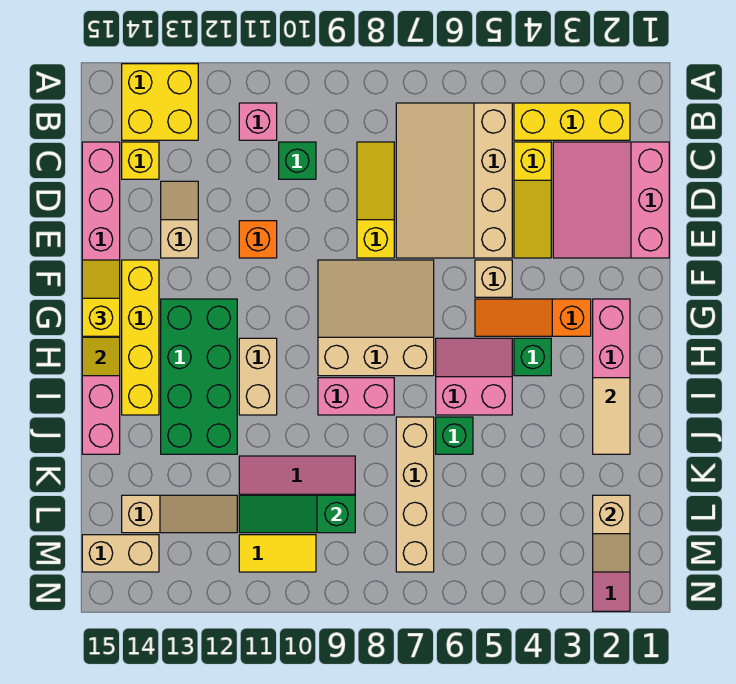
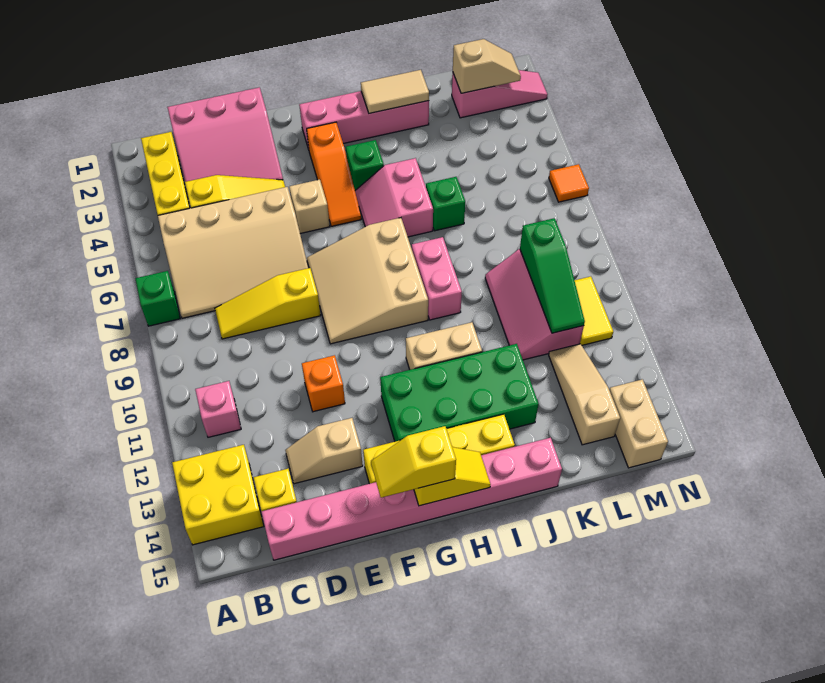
green brick C10 level 1 -> green brick A7 level 1
tan brick J7:M7 level 1 -> none
none -> orange tile N6 level 1

